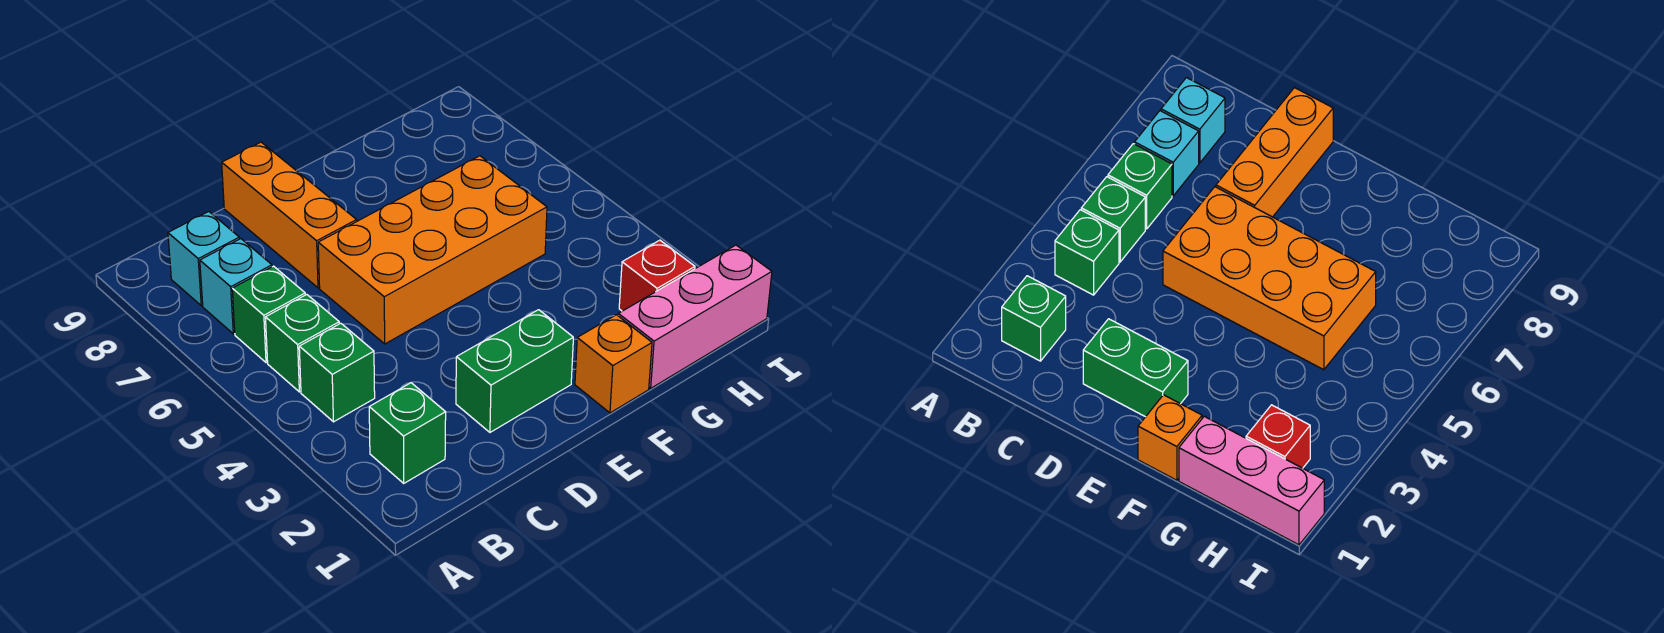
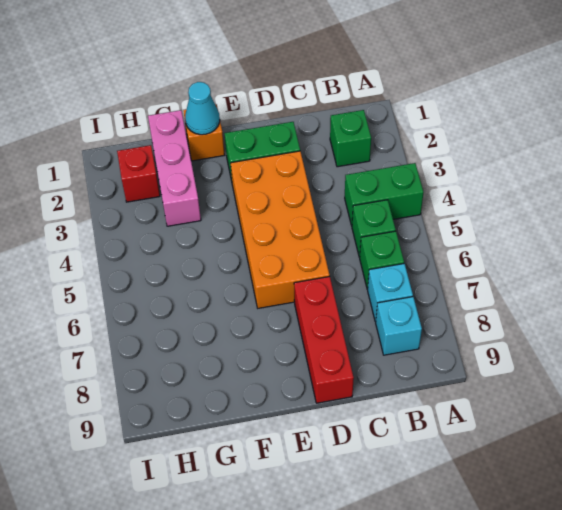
green brick B4 level 1 -> green brick A4:B4 level 1
orange brick D5:G6 level 1 -> orange brick D3:E6 level 1
orange brick D7:D9 level 1 -> red brick D7:D9 level 1
none -> cyan cone F1 level 2
pink brick G1:I1 level 1 -> pink brick G1:G3 level 1

